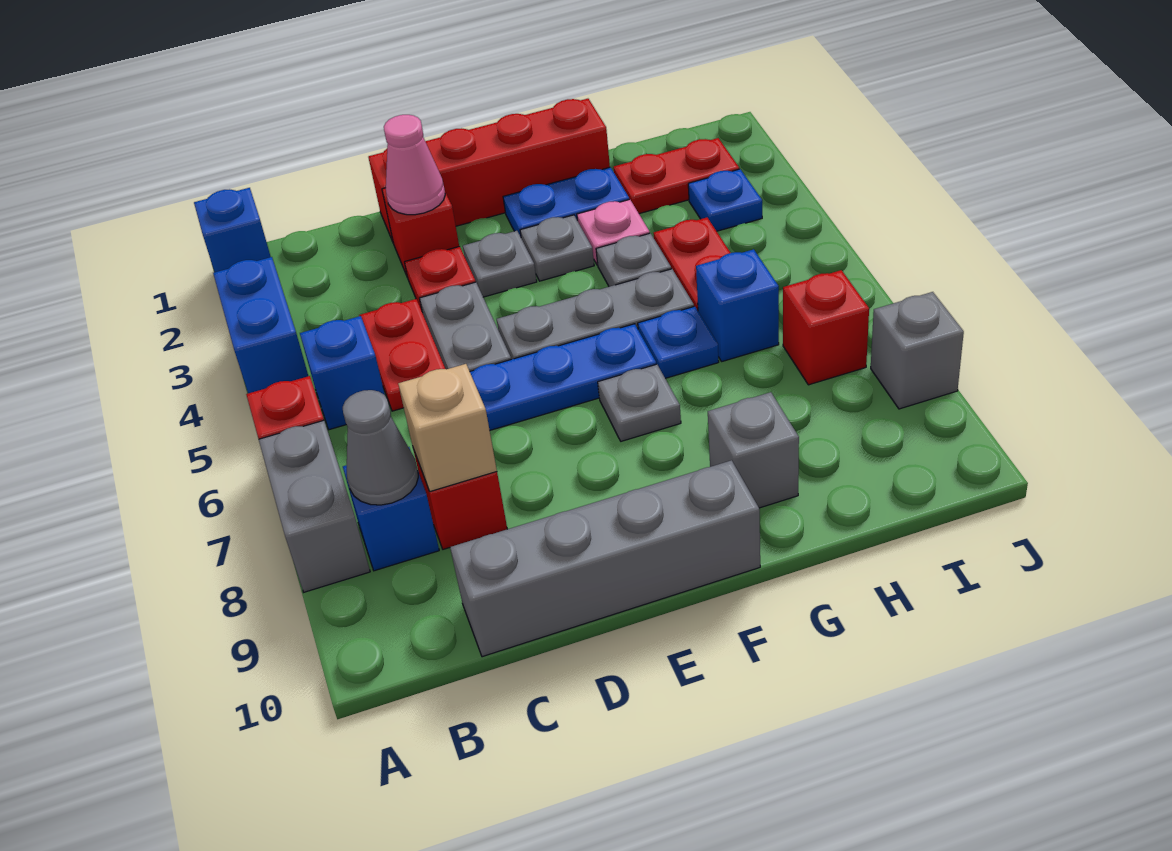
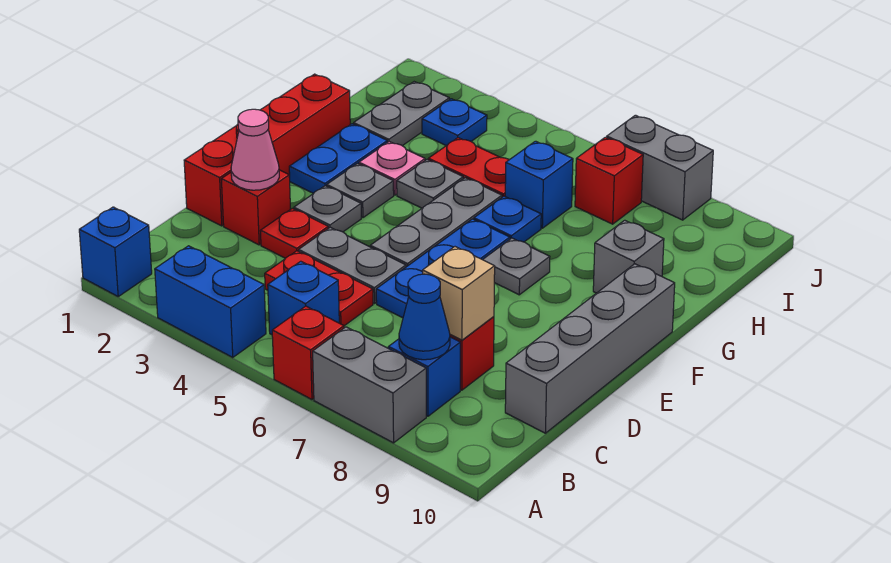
grey cone B8 level 2 -> blue cone B8 level 2
red plate H2:I2 level 1 -> grey plate H2:I2 level 1
grey brick J8 level 1 -> grey brick J7:J8 level 1

